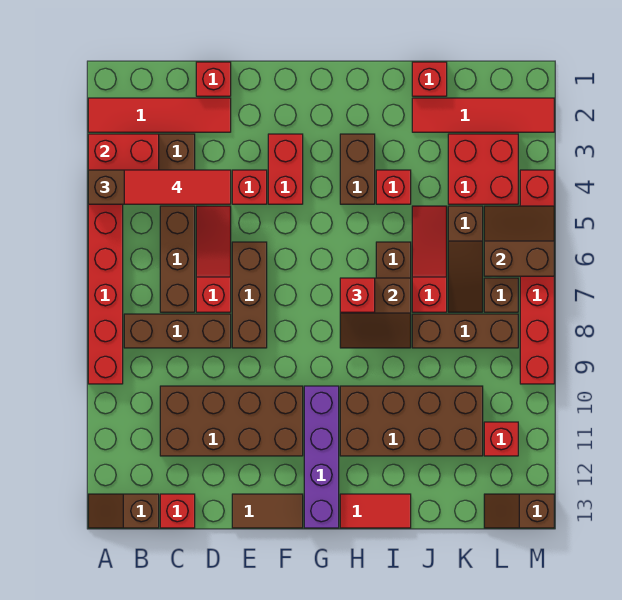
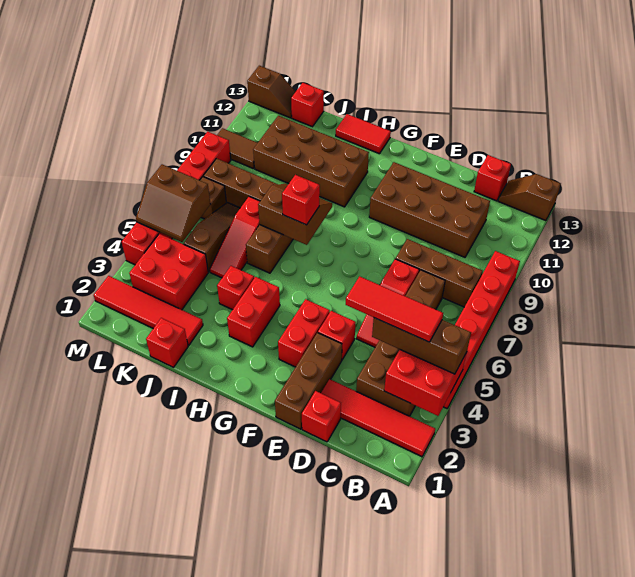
brown slope A13:B13 level 1 top B -> brown slope A13:B13 level 1 top A
brown brick E6:E8 level 1 -> brown brick E1:E3 level 1
brown tile E13:F13 level 1 -> brown tile L10:M10 level 1
purple brick G10:G13 level 1 -> none
brown brick H3:H4 level 1 -> red brick H3:H4 level 1
red brick L11 level 1 -> red brick K13 level 1

